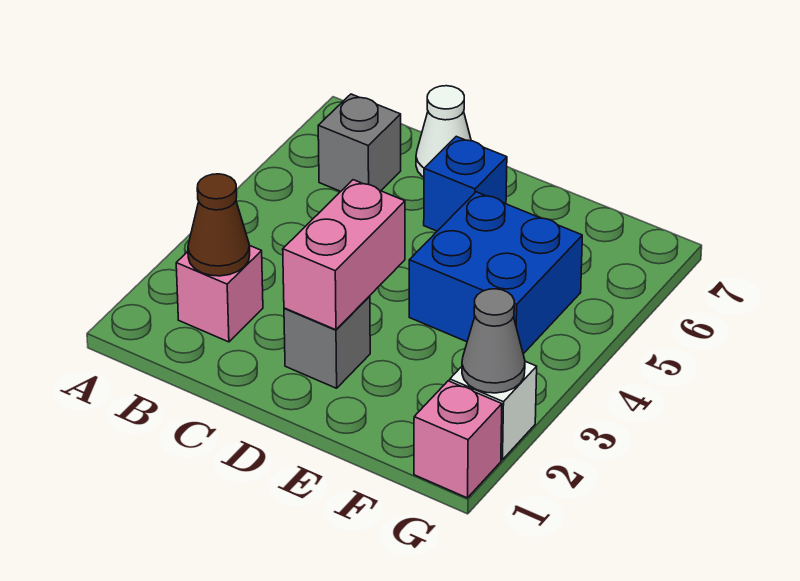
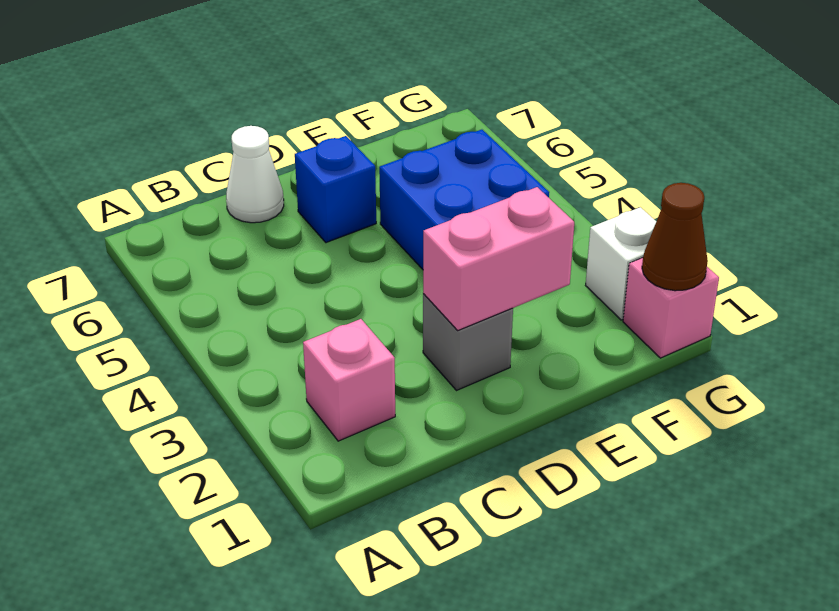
brown cone B2 level 2 -> brown cone G1 level 2
grey brick B6 level 1 -> none
pink brick D2:D3 level 2 -> pink brick D2:E2 level 2
grey cone G2 level 2 -> none

